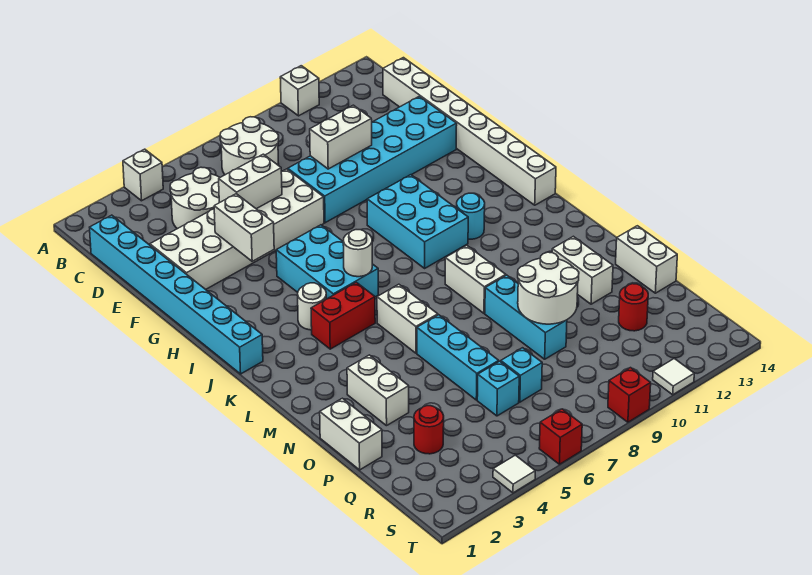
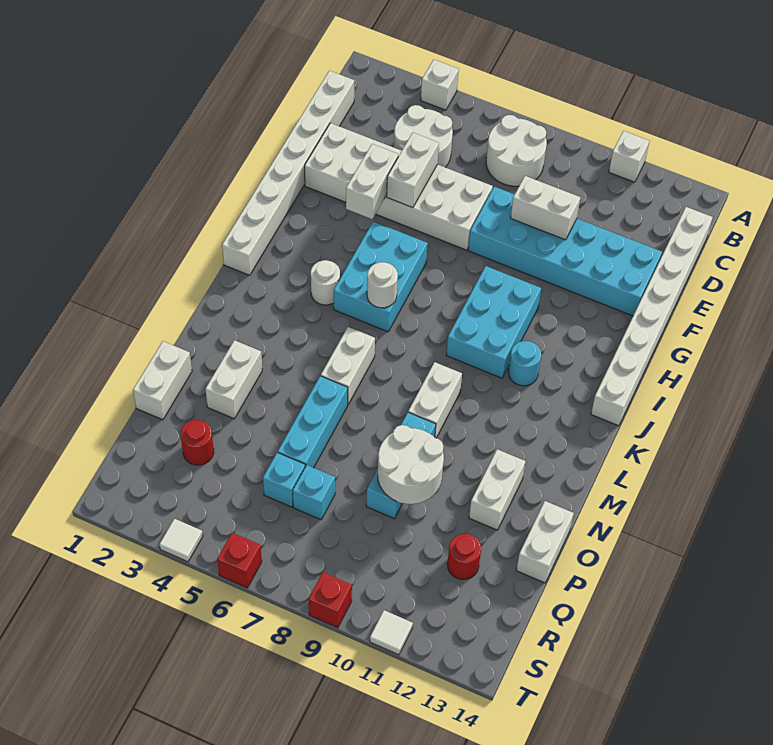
cyan brick C1:J1 level 1 -> white brick C1:J1 level 1
white brick E5:E6 level 2 -> white brick E5:F5 level 2
red brick K4:K5 level 1 -> none

